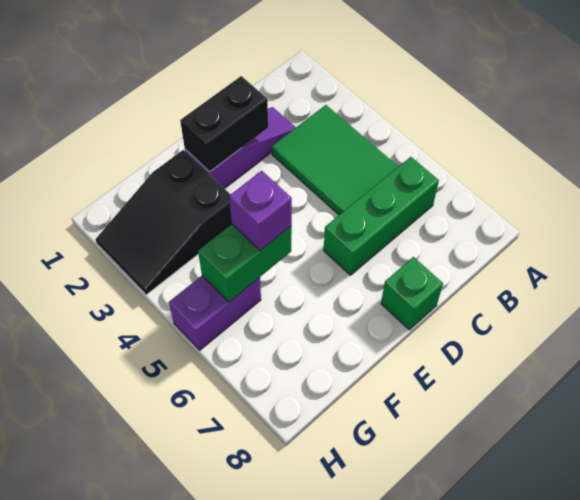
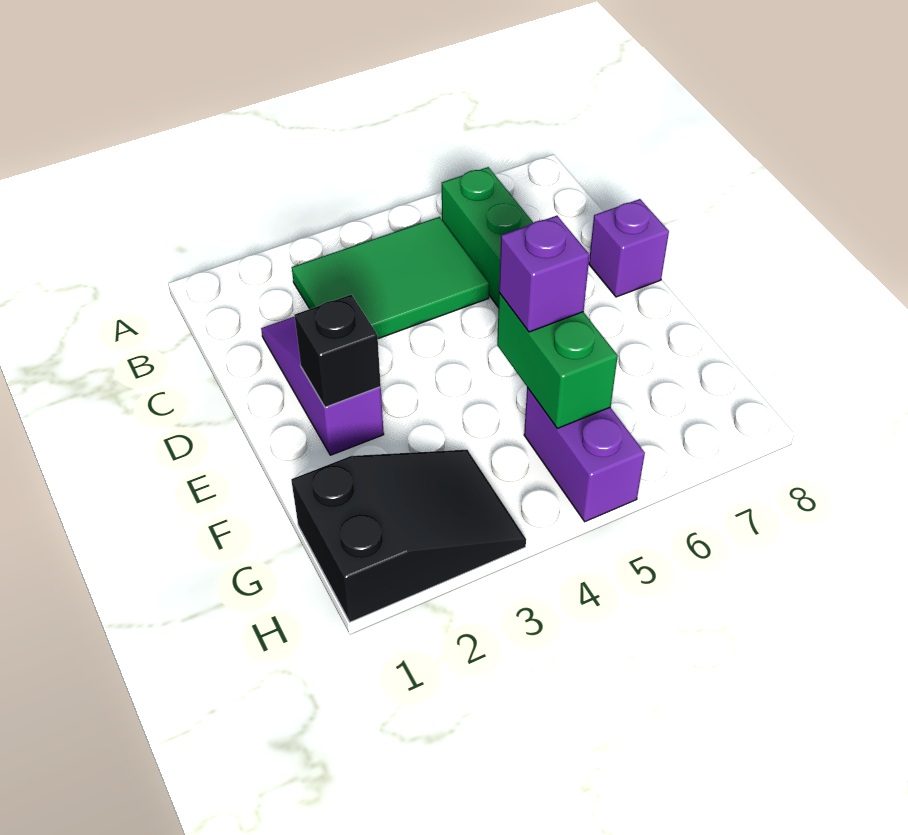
black brick D2:E2 level 2 -> black brick E2 level 2
green brick D8 level 1 -> purple brick D8 level 1
black slope F2:H3 level 1 top F -> black slope G1:H3 level 1 top 1

